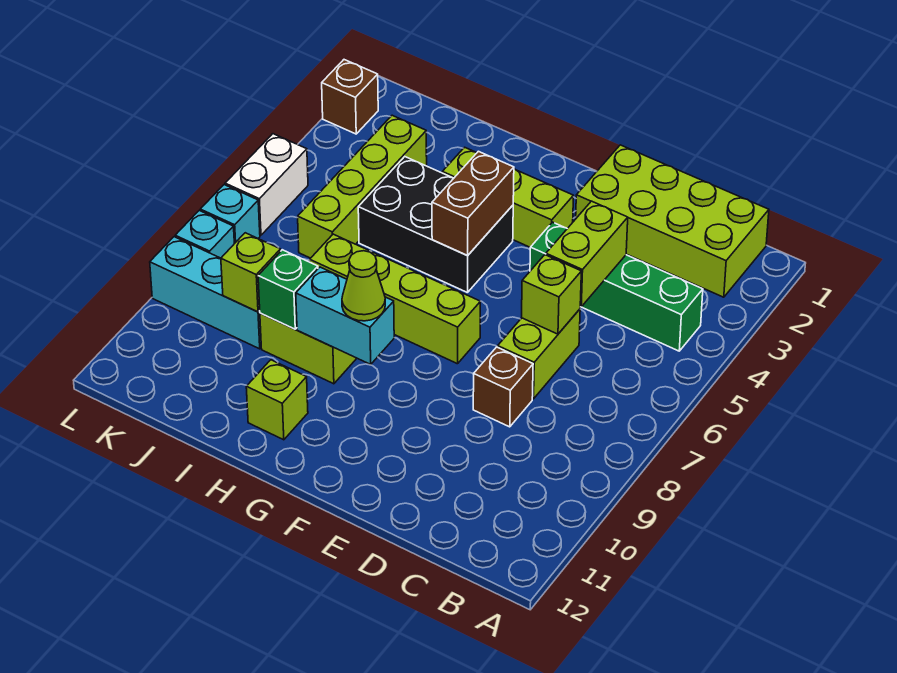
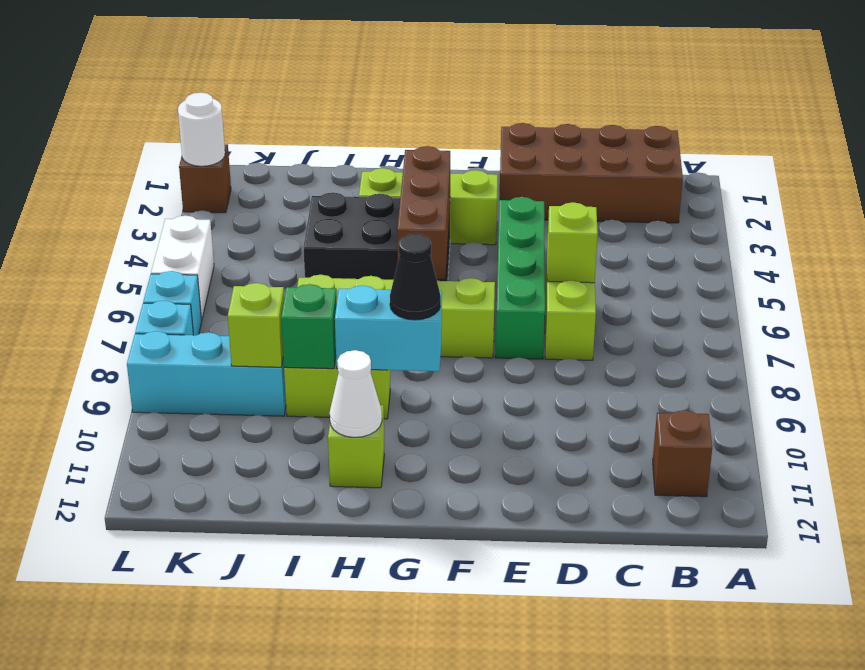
lime brick B1:E2 level 1 -> brown brick B1:E2 level 1
green brick B4:E4 level 1 -> green brick E4:E7 level 1
lime brick D4:D5 level 2 -> none
brown brick D8 level 1 -> brown brick B11 level 1
brown brick G4:G5 level 2 -> brown brick G4:G6 level 2
lime cone G9 level 3 -> black cone G9 level 3
none -> white cone H11 level 2
lime brick J3:J6 level 1 -> none
none -> white round brick L2 level 2

